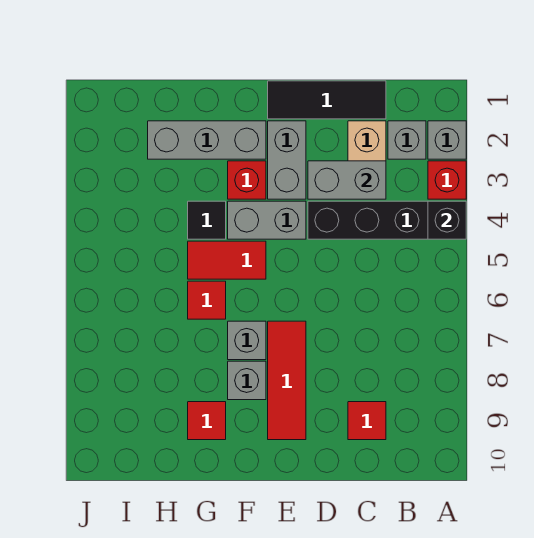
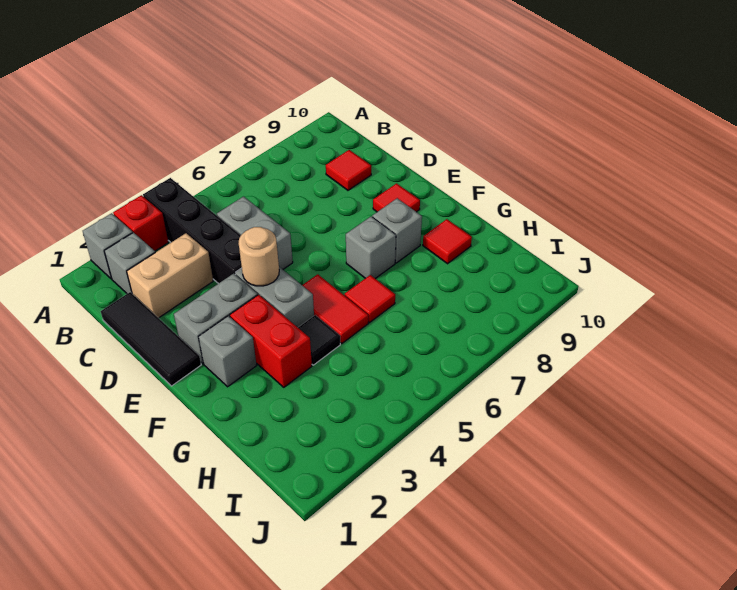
black brick A4 level 2 -> none
grey brick C3:D3 level 2 -> grey brick C5:D5 level 1
none -> tan round brick E4 level 2
red tile E7:E9 level 1 -> red tile E9 level 1
grey brick F2:H2 level 1 -> grey brick F2 level 1
red brick F3 level 1 -> red brick F3:G3 level 1

